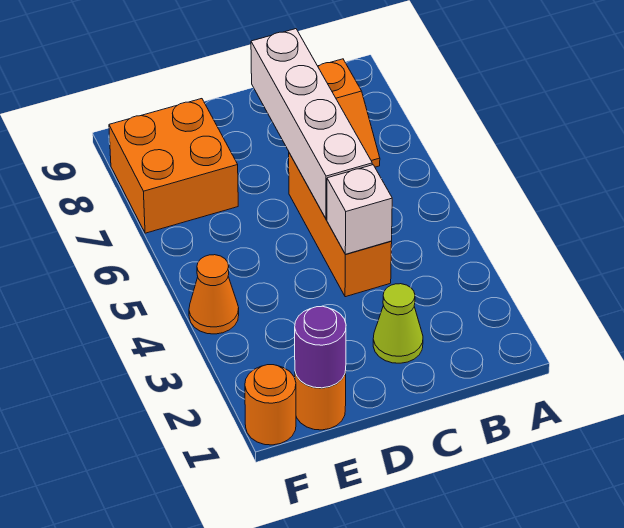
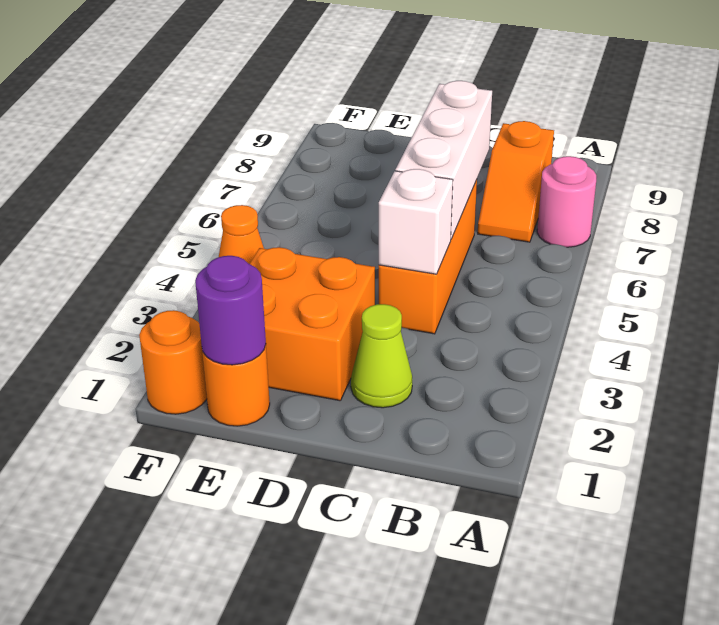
none -> pink round brick A7 level 1
white brick C5:C8 level 2 -> white brick C5:C7 level 2
orange brick E7:F8 level 1 -> orange brick D2:E3 level 1

